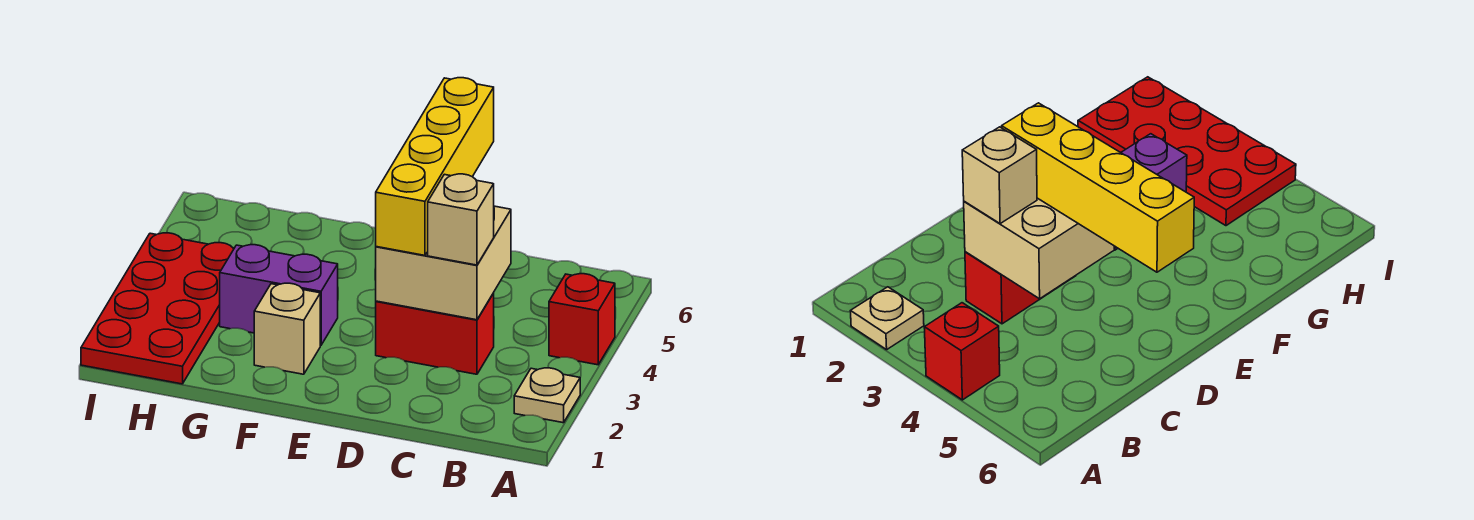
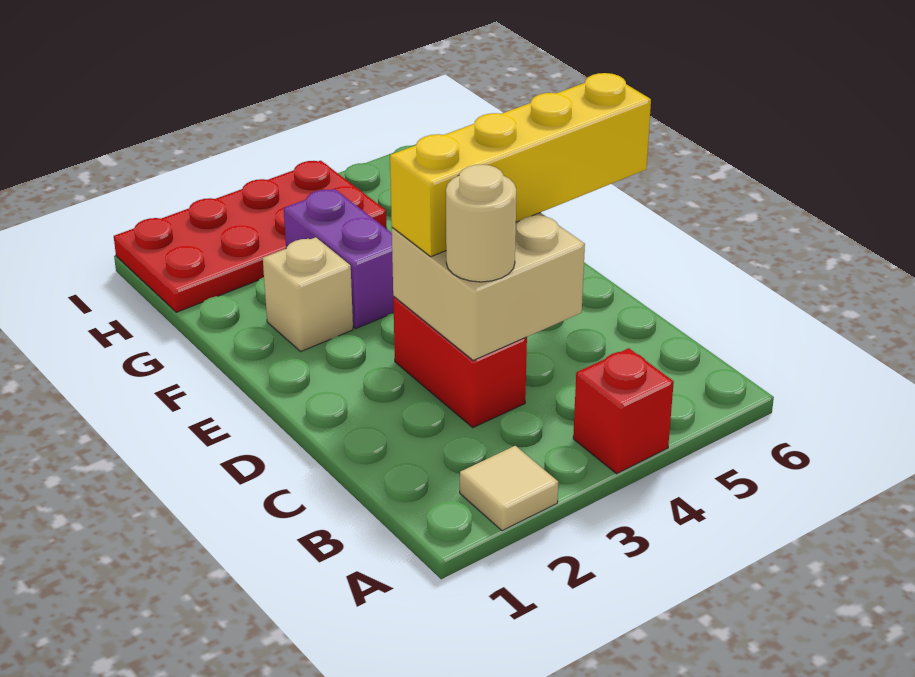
tan plate A2 level 1 -> tan tile A2 level 1
tan brick C3 level 3 -> tan round brick C3 level 3

